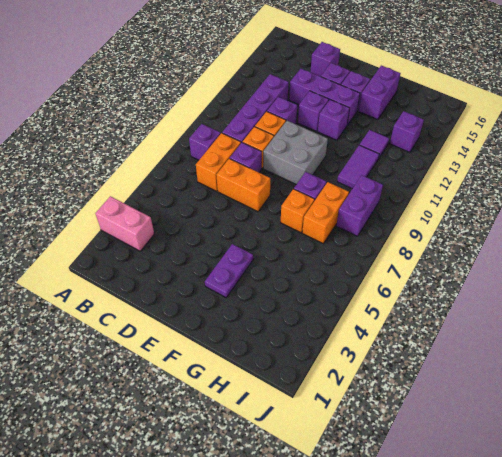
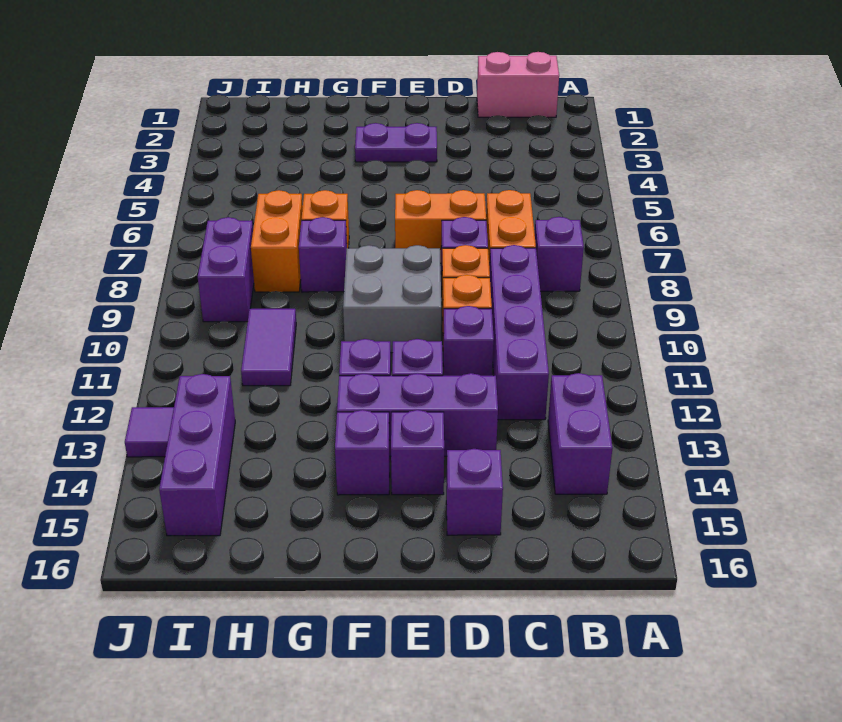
pink brick A3:B3 level 1 -> pink brick B1:C1 level 1
purple plate F3:F4 level 1 -> purple plate E3:F3 level 1
purple brick G14:G15 level 1 -> purple brick B13:B14 level 1
purple tile H12 level 1 -> purple tile J13 level 1
purple brick I13 level 1 -> purple brick I13:I15 level 1

